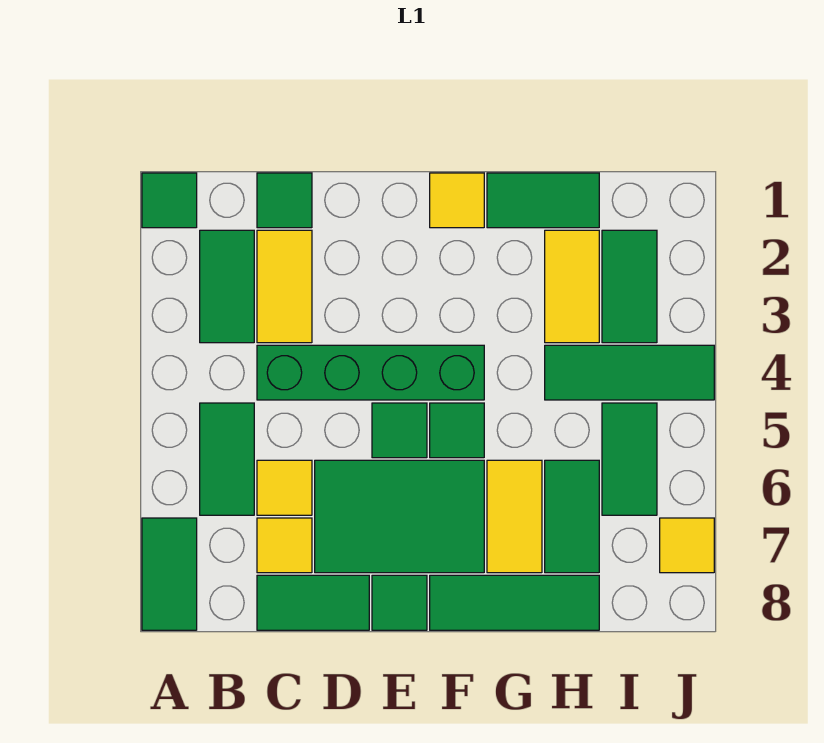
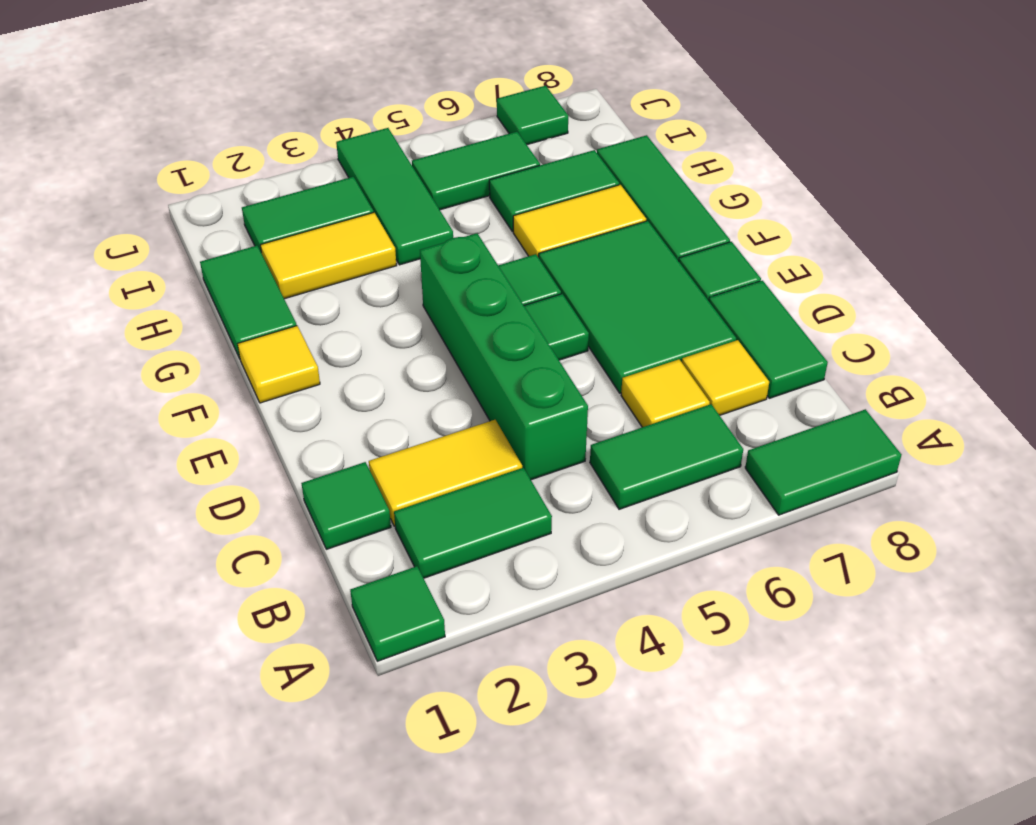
yellow tile J7 level 1 -> green tile J7 level 1

